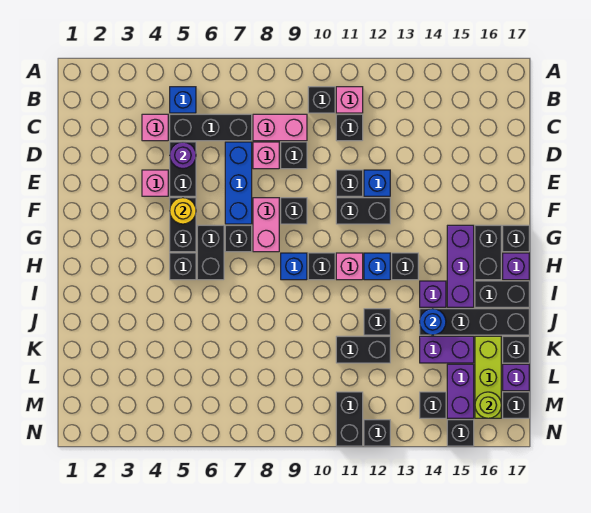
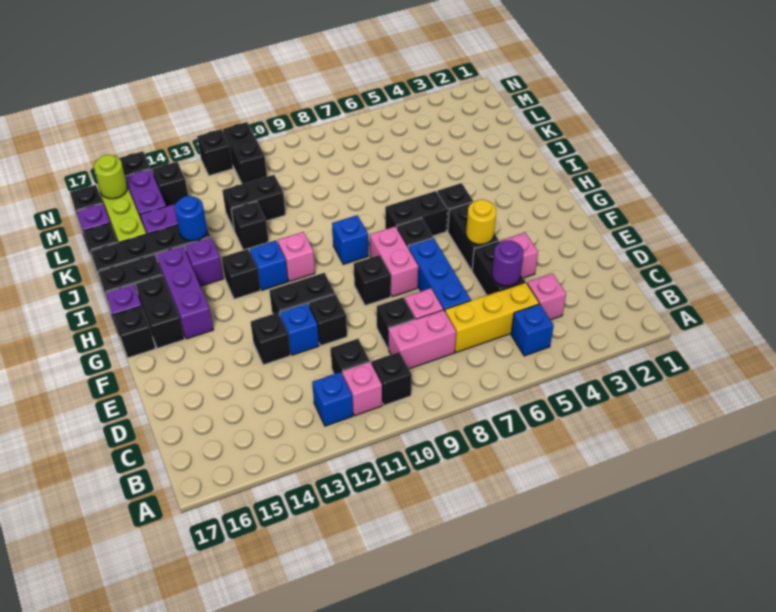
none -> blue brick B12 level 1
black brick C5:C7 level 1 -> yellow brick C5:C7 level 1
black brick G6:H6 level 1 -> black brick H6:H7 level 1
black brick H10 level 1 -> black brick E13 level 1

